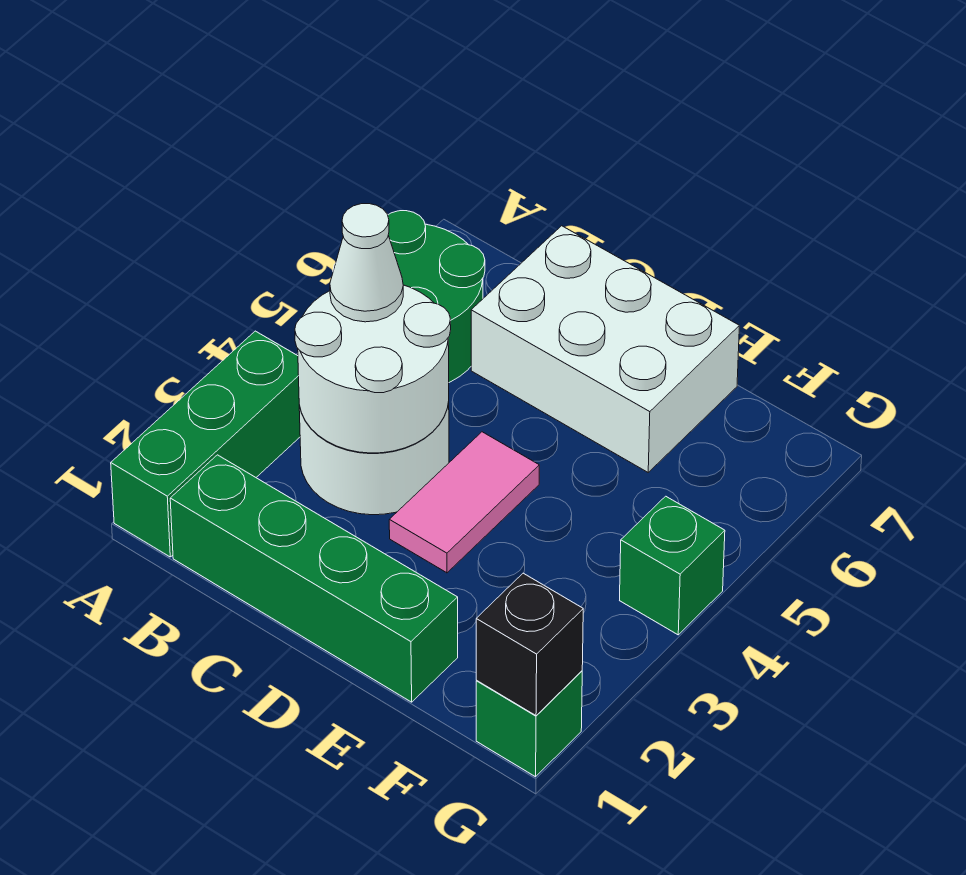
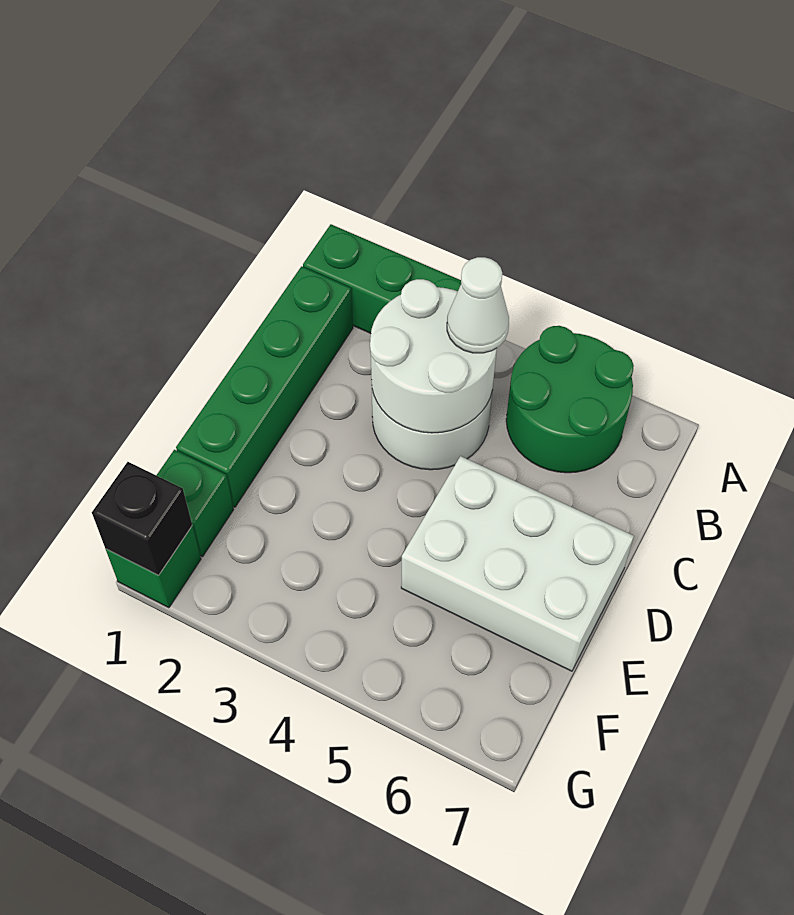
white brick C6:E7 level 1 -> white brick D5:E7 level 1
pink tile D3:D4 level 1 -> none
green brick G4 level 1 -> green brick F1 level 1

